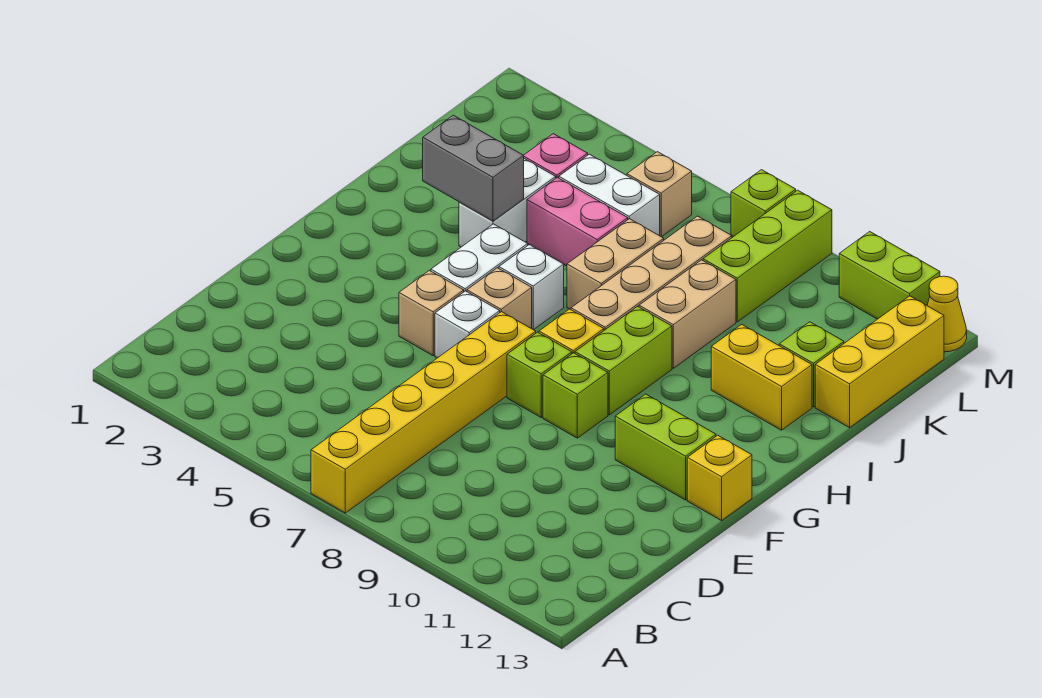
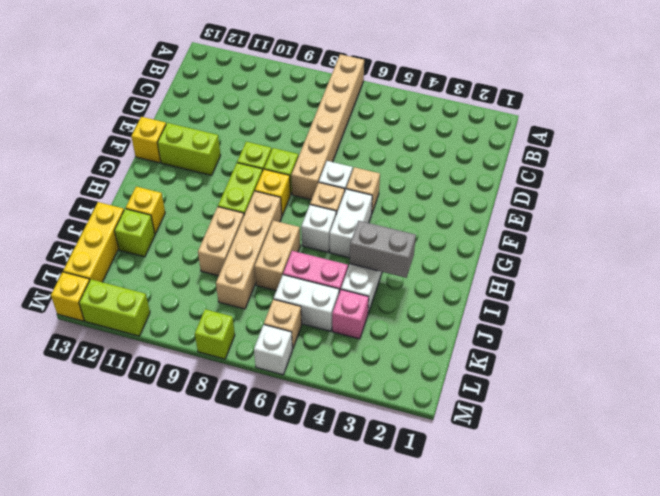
yellow brick A7:F7 level 1 -> tan brick A7:F7 level 1
yellow brick I11:I12 level 1 -> yellow brick I12 level 1
lime brick K9:M9 level 1 -> none
none -> white brick M6 level 1
yellow cone M13 level 1 -> yellow brick M13 level 1

